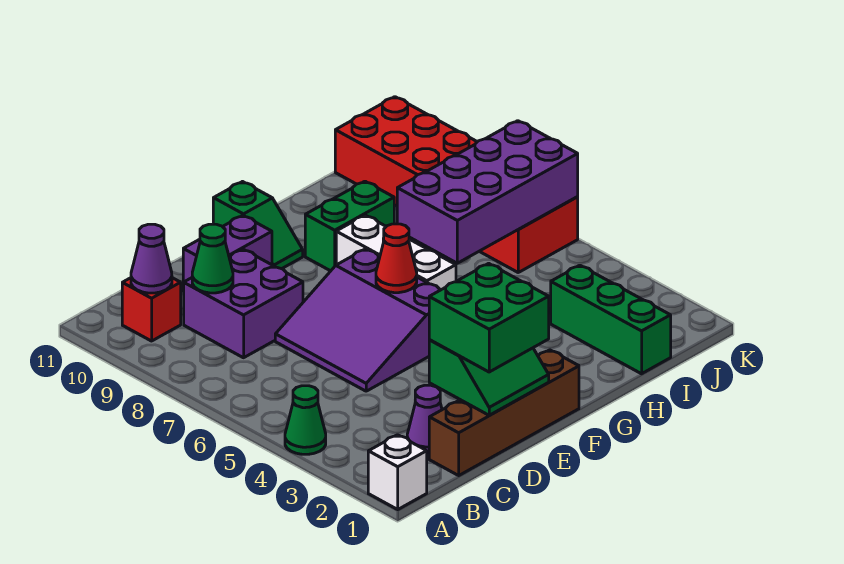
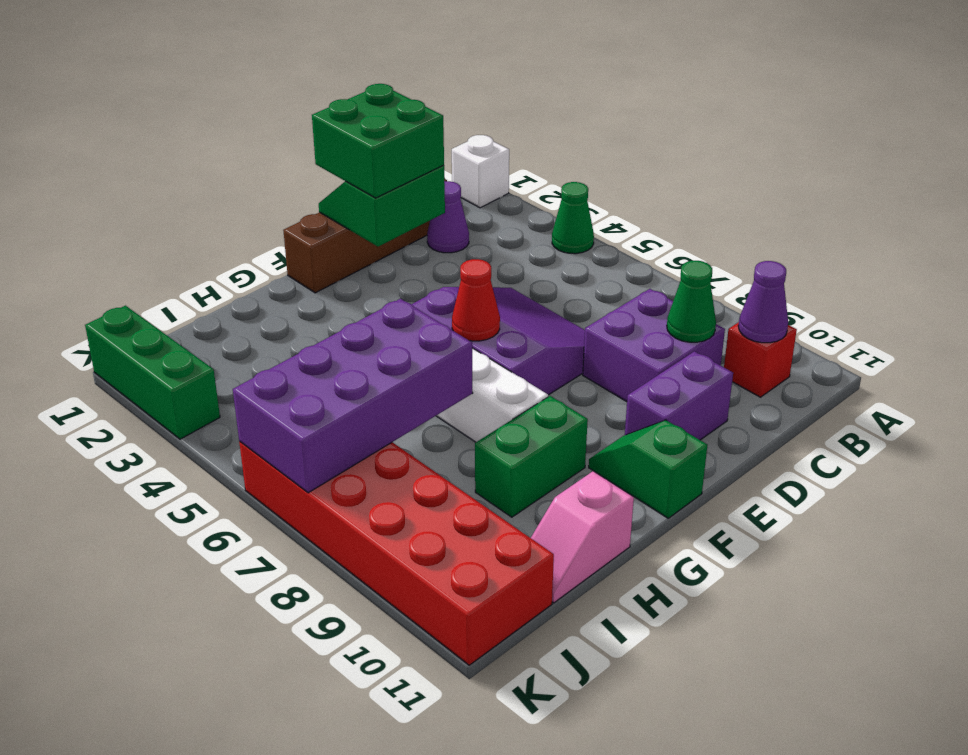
none -> pink slope H11:I11 level 1 top H
green brick I1:I3 level 1 -> green brick K1:K3 level 1

